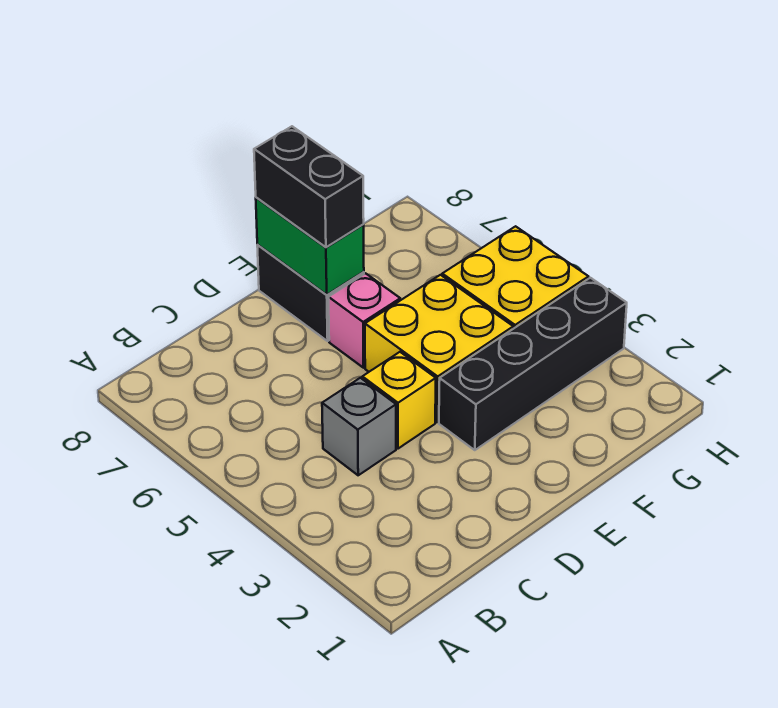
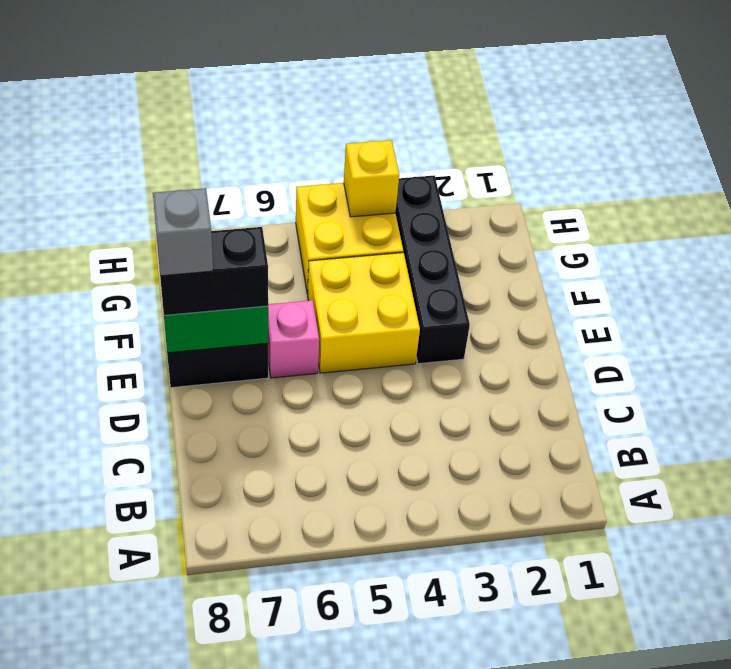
grey brick C4 level 1 -> grey brick E8 level 4
yellow brick D4 level 1 -> yellow brick H4 level 2

